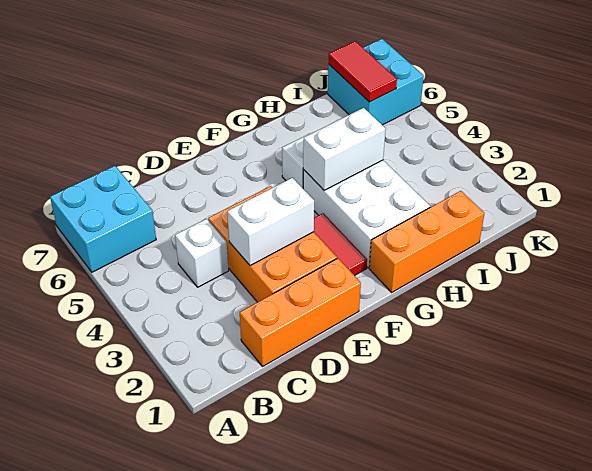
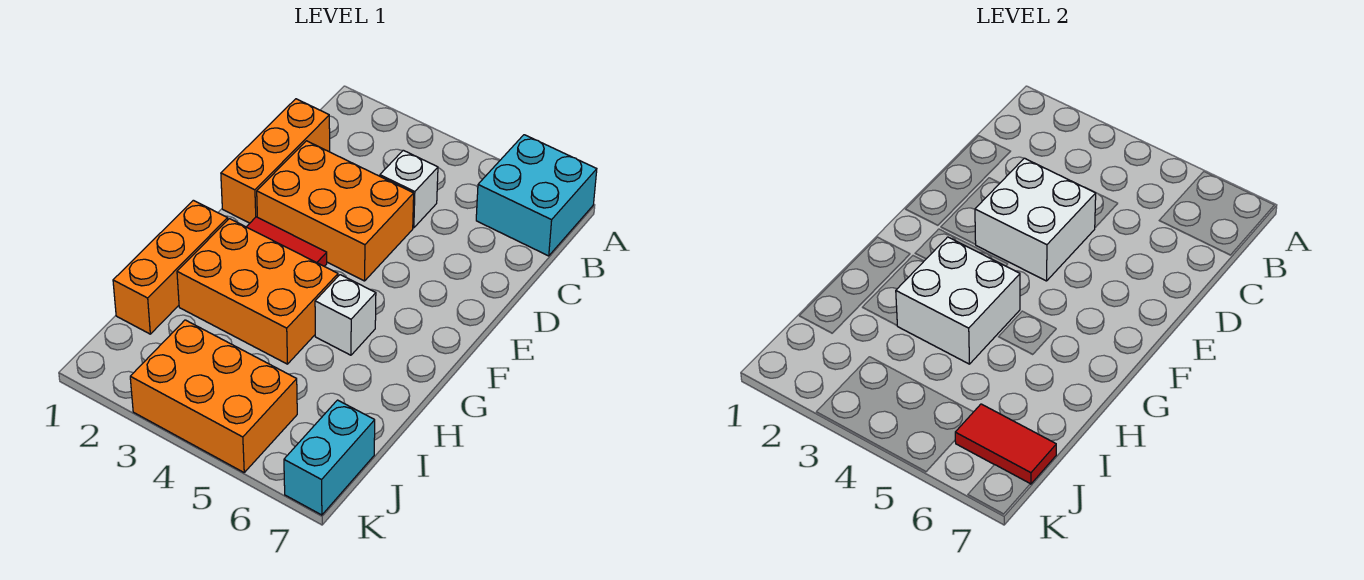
white brick D3:E3 level 2 -> white brick D3:E4 level 2
white brick G2:H4 level 1 -> orange brick G2:H4 level 1
white brick G4:H4 level 2 -> white brick G3:H4 level 2
none -> orange brick J3:K5 level 1
cyan brick J6:K7 level 1 -> cyan brick J7:K7 level 1

